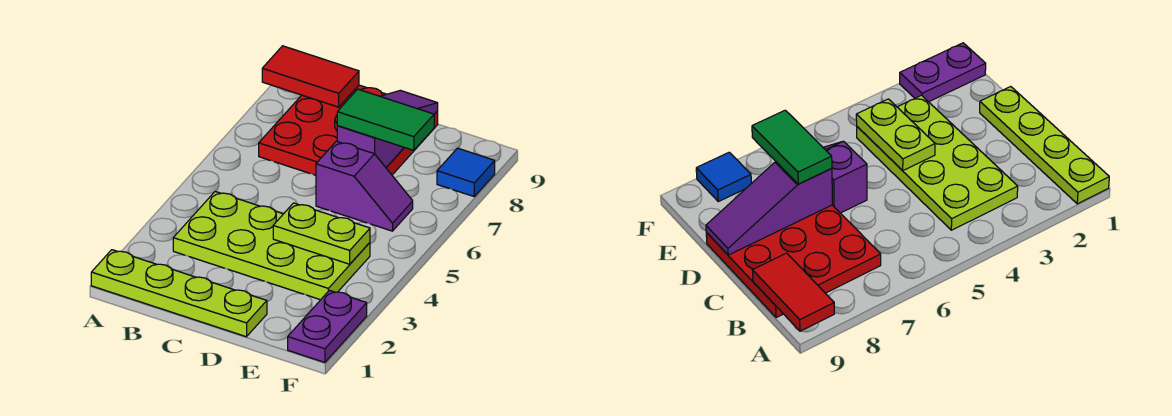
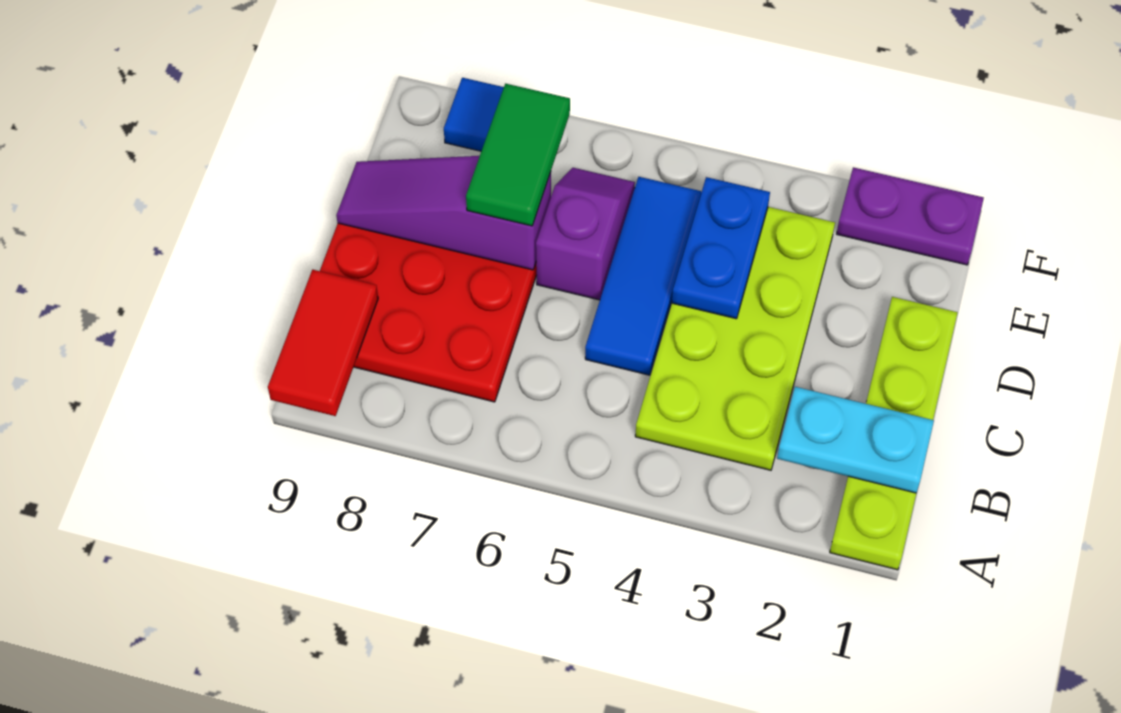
none -> cyan plate B1:B2 level 2
none -> blue tile C5:E5 level 1
lime plate D4:E4 level 2 -> blue plate D4:E4 level 2

